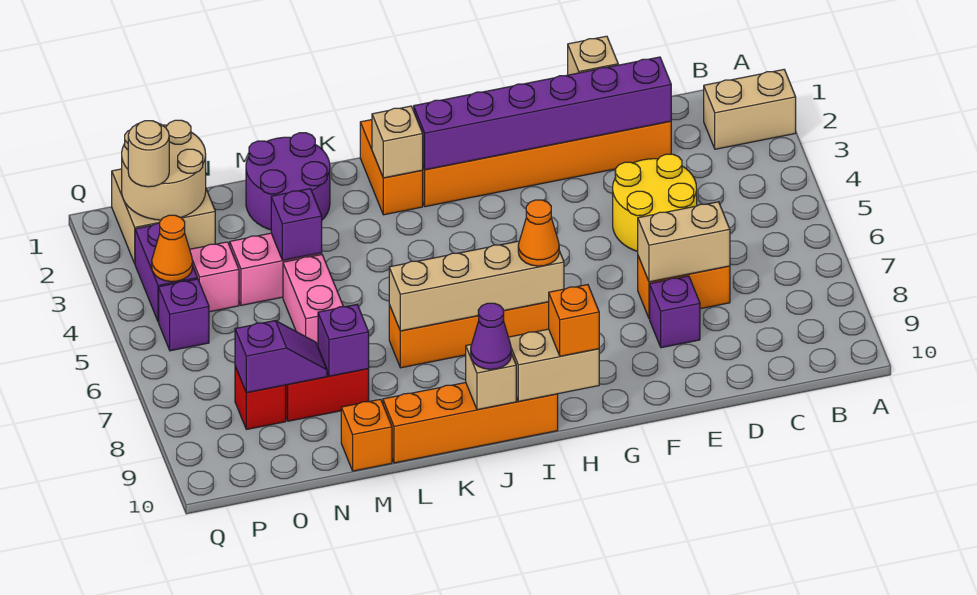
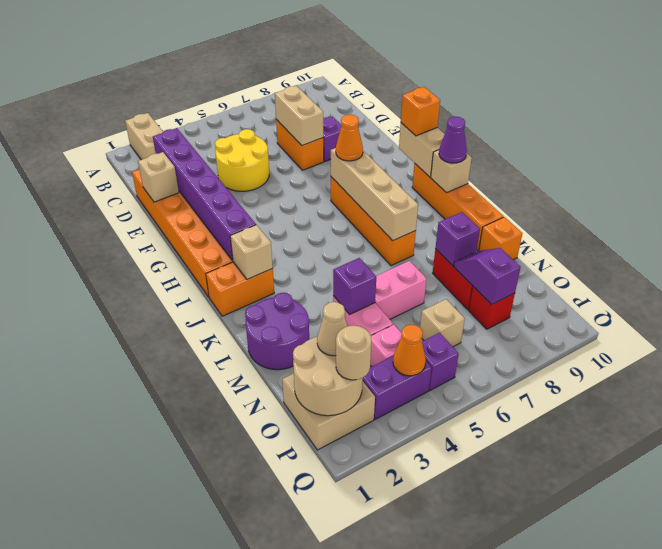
none -> tan cone O2 level 3
none -> tan brick O6 level 1

